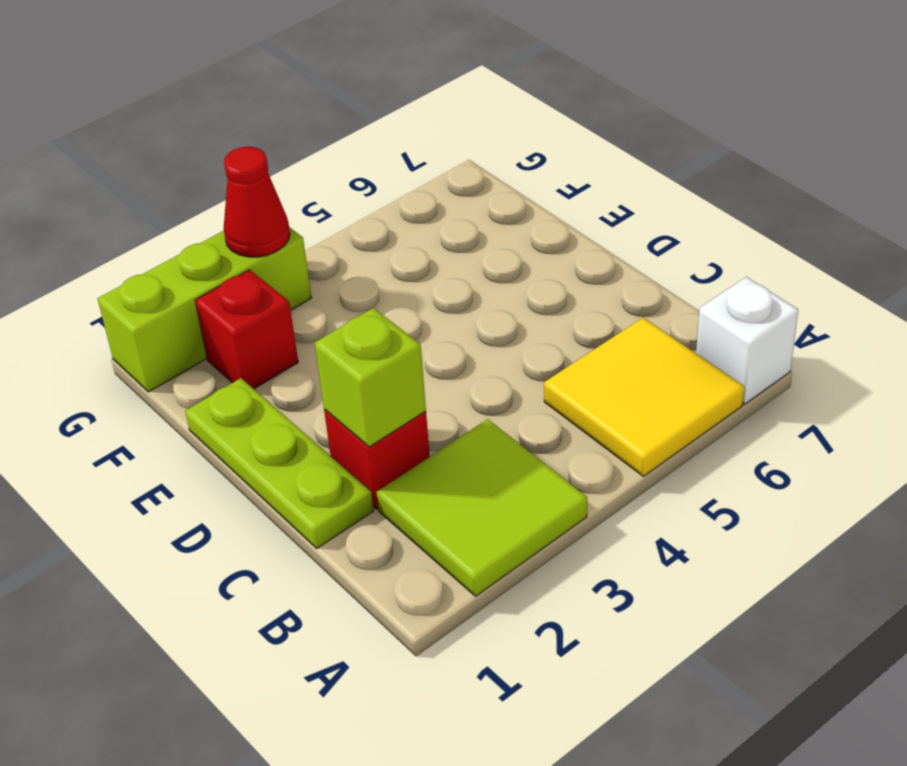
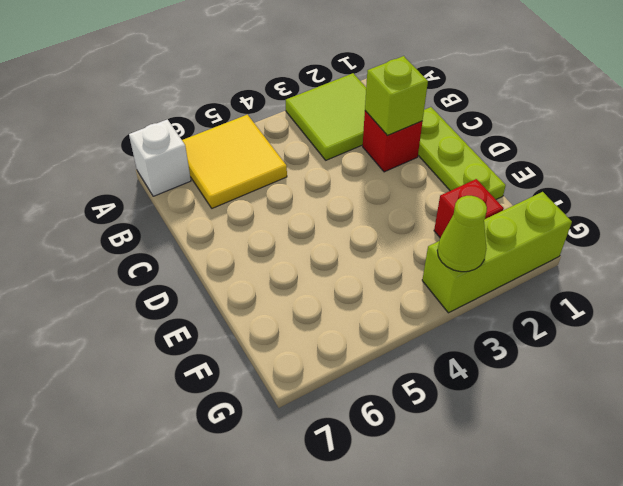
red cone G3 level 2 -> lime cone G3 level 2

